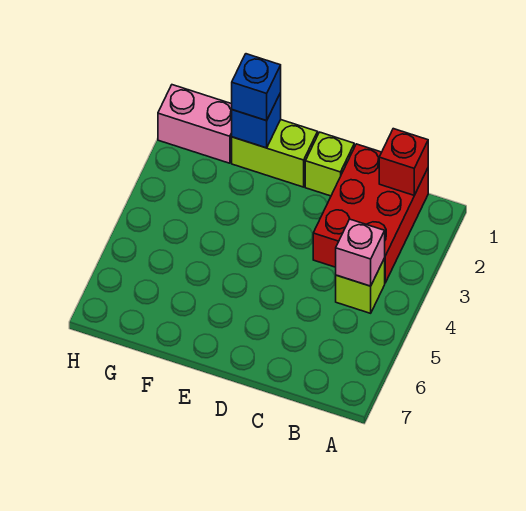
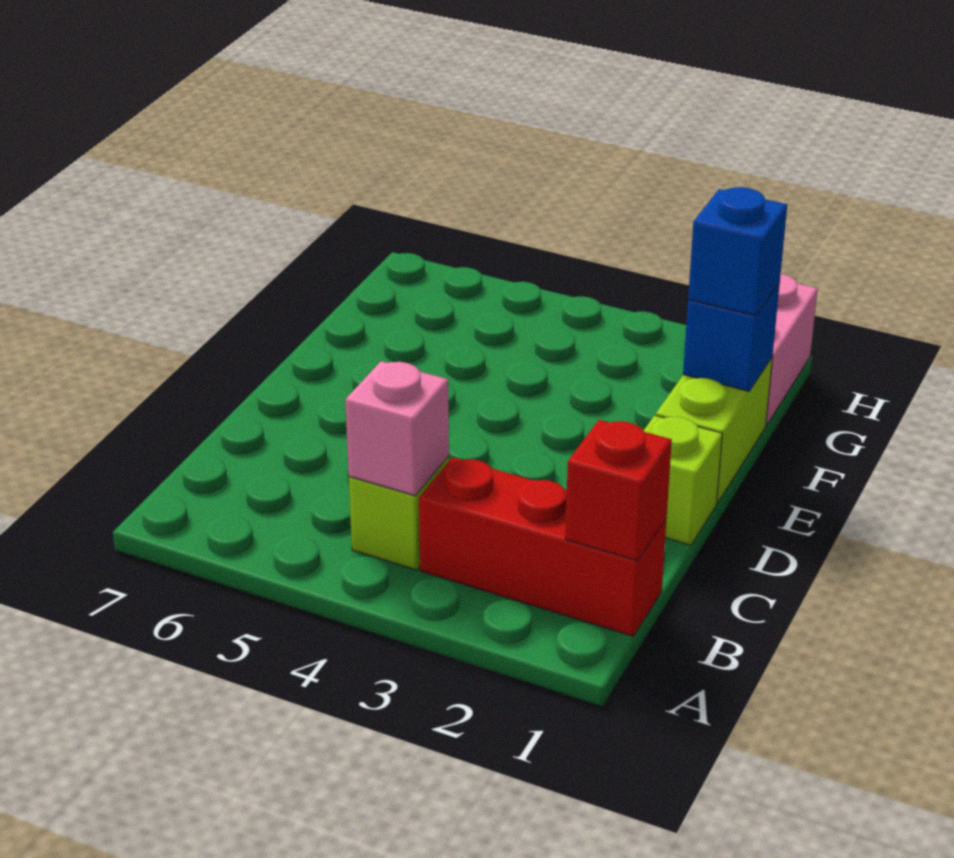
red brick B1:C3 level 1 -> red brick B1:B3 level 1

